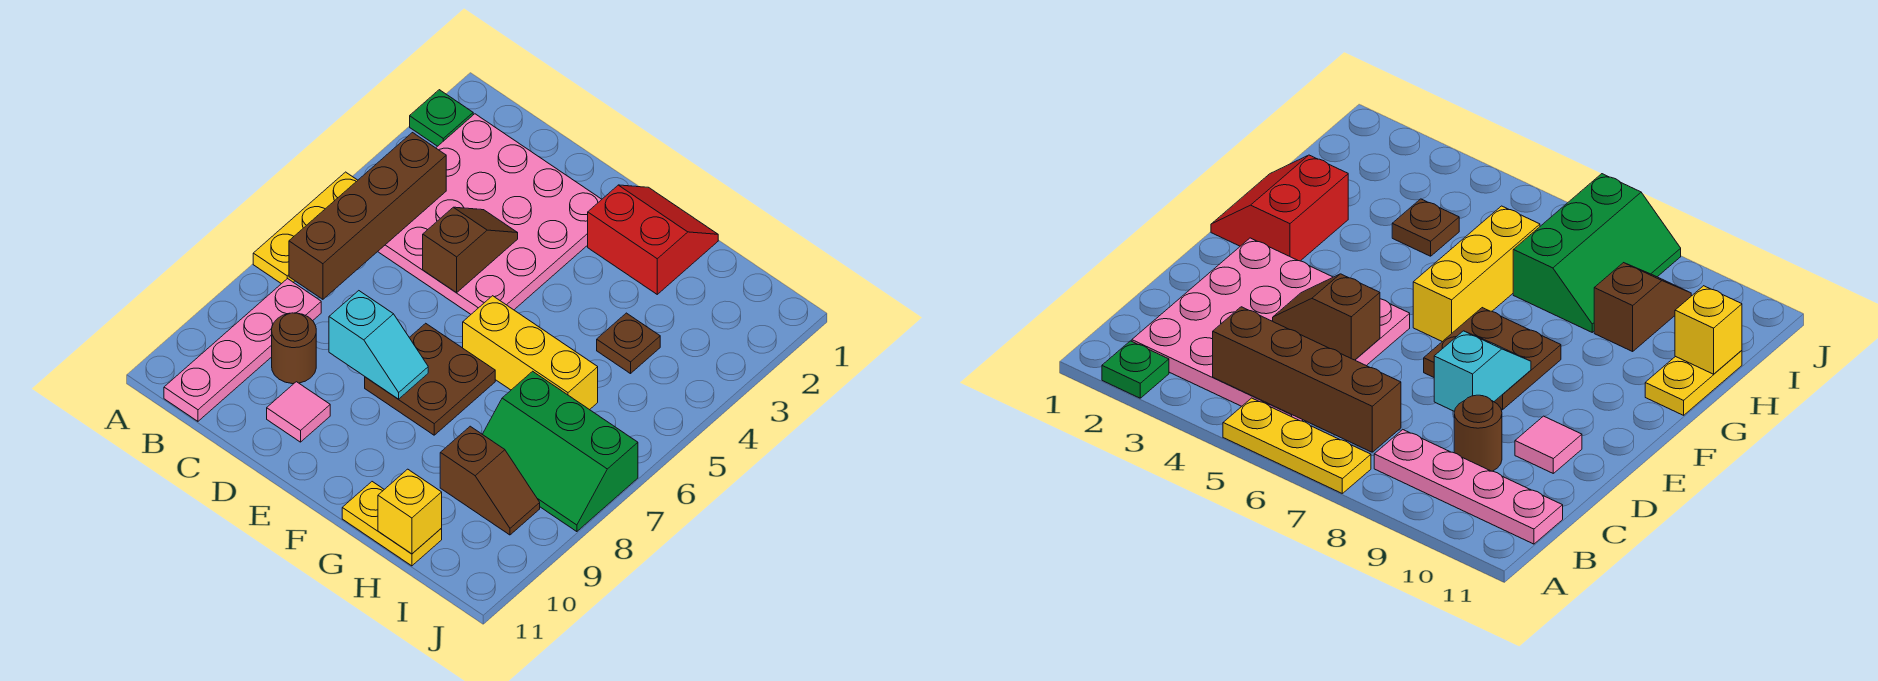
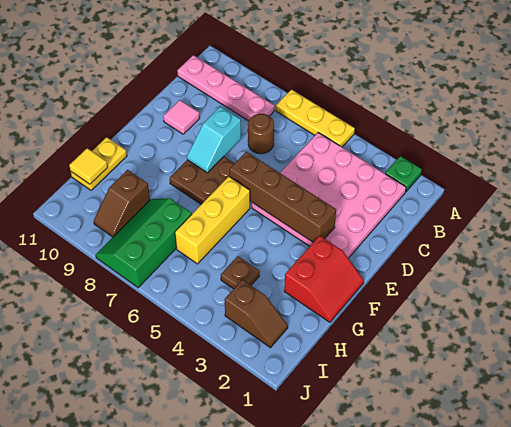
brown brick B4:B7 level 2 -> brown brick E3:E6 level 2
brown round brick C9 level 1 -> brown round brick C7 level 1
brown slope D4:D5 level 2 top 5 -> brown slope I2:I3 level 1 top 3
yellow brick H11 level 2 -> yellow tile H11 level 2

